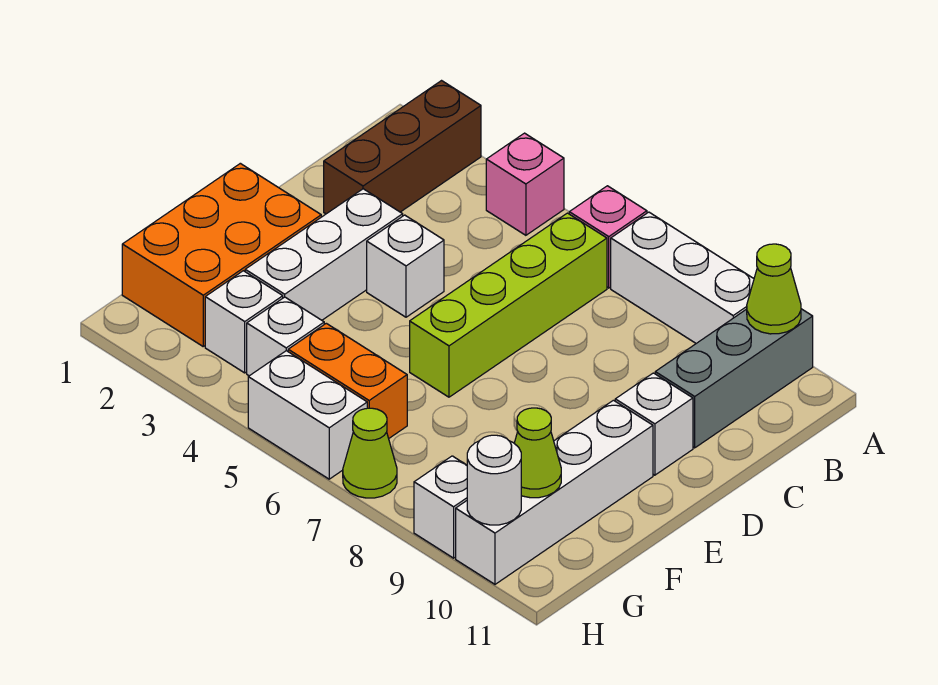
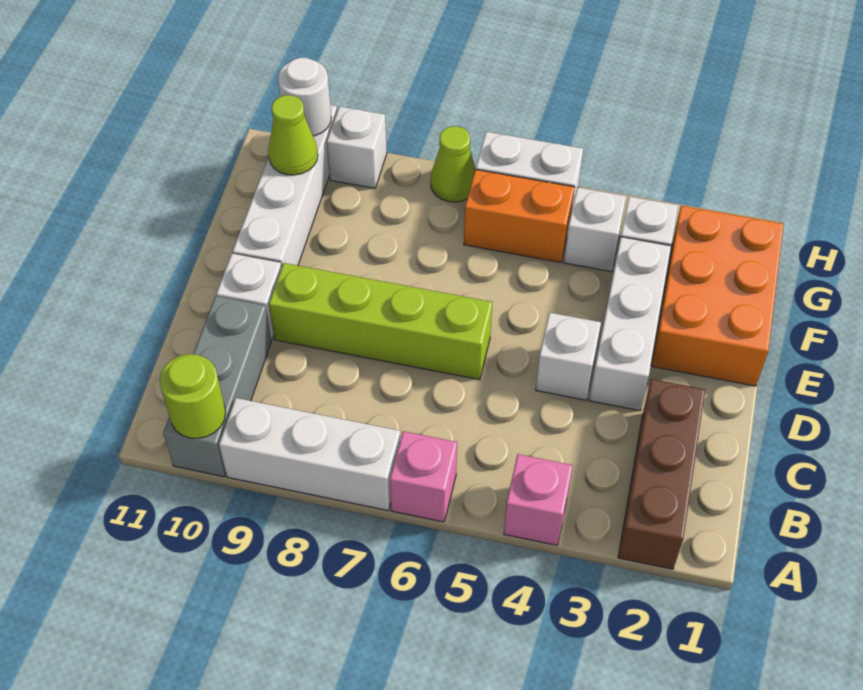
lime cone A10 level 2 -> lime round brick A10 level 2
lime brick B6:E6 level 1 -> lime brick D6:D9 level 1

